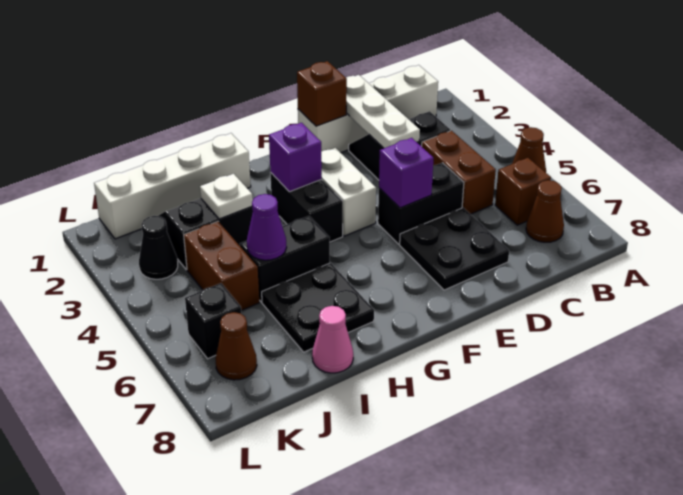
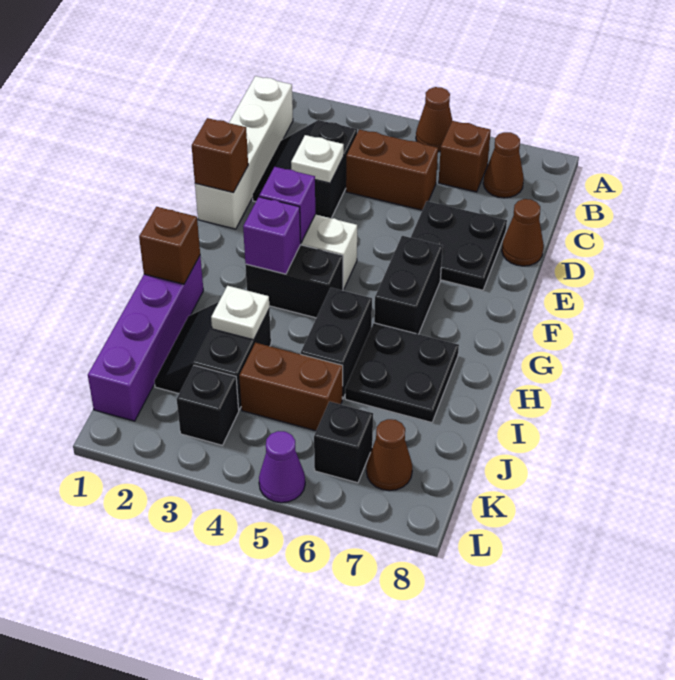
white plate D1:D3 level 2 -> white plate D3 level 2
black brick D5:E5 level 1 -> black brick F6:G6 level 1
none -> brown cone D8 level 1
purple brick E5 level 2 -> purple brick F3 level 2
white brick H1:K1 level 1 -> purple brick H1:K1 level 1
none -> brown brick H1 level 2
purple cone I5 level 2 -> purple cone L5 level 1
pink cone I8 level 1 -> none
black cone K3 level 1 -> black brick K3 level 1

